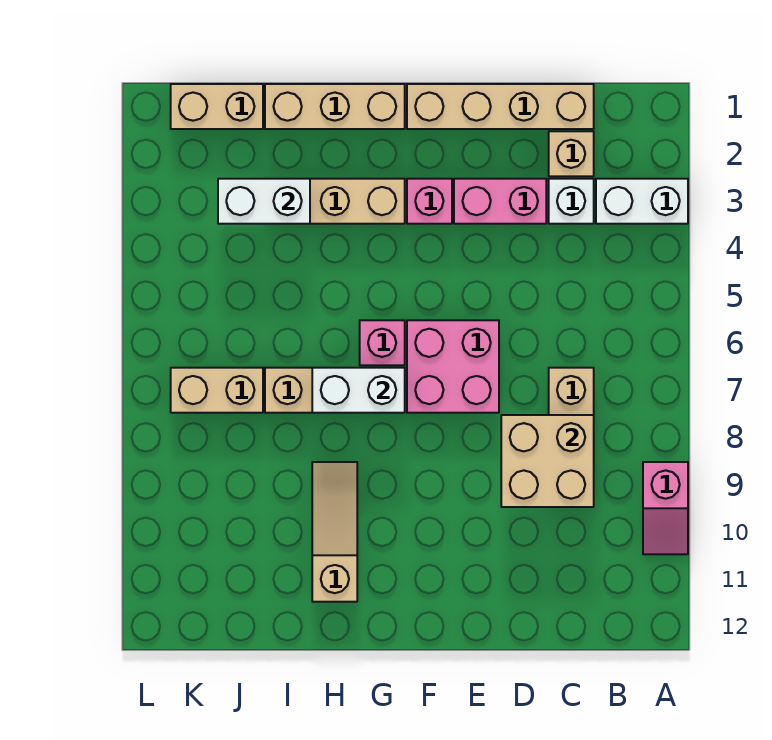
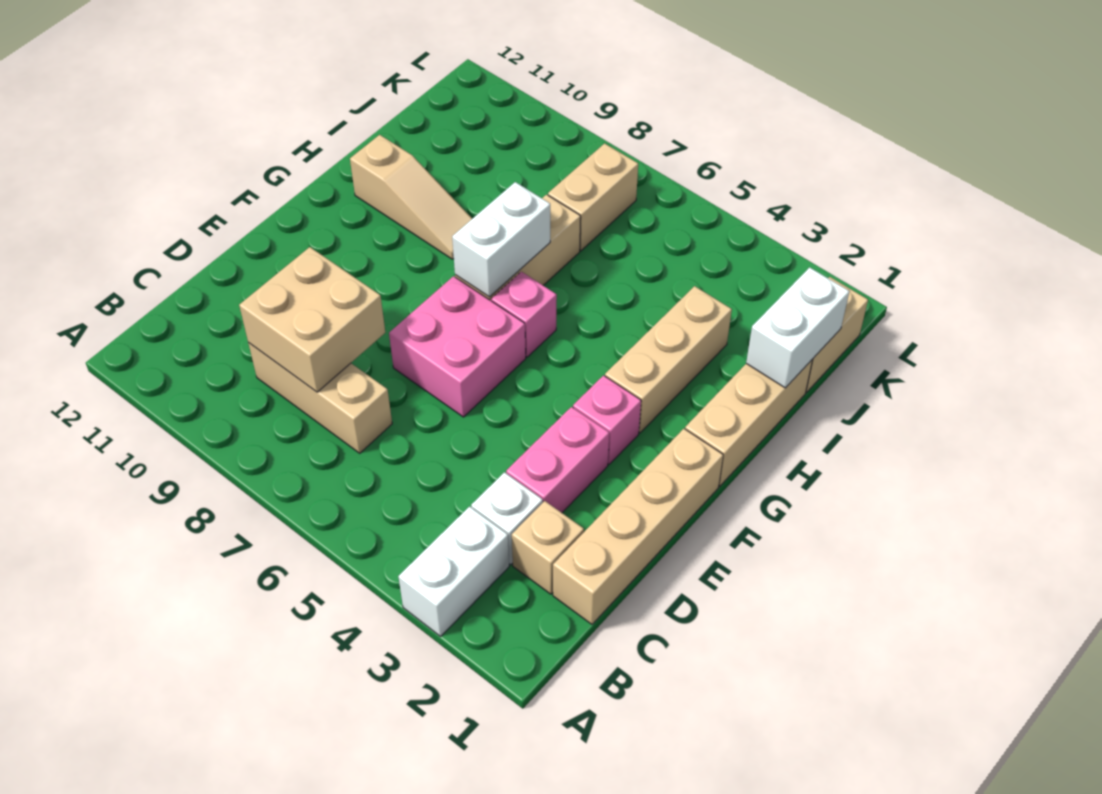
pink slope A9:A10 level 1 top 9 -> none
white brick I3:J3 level 2 -> white brick I1:J1 level 2

